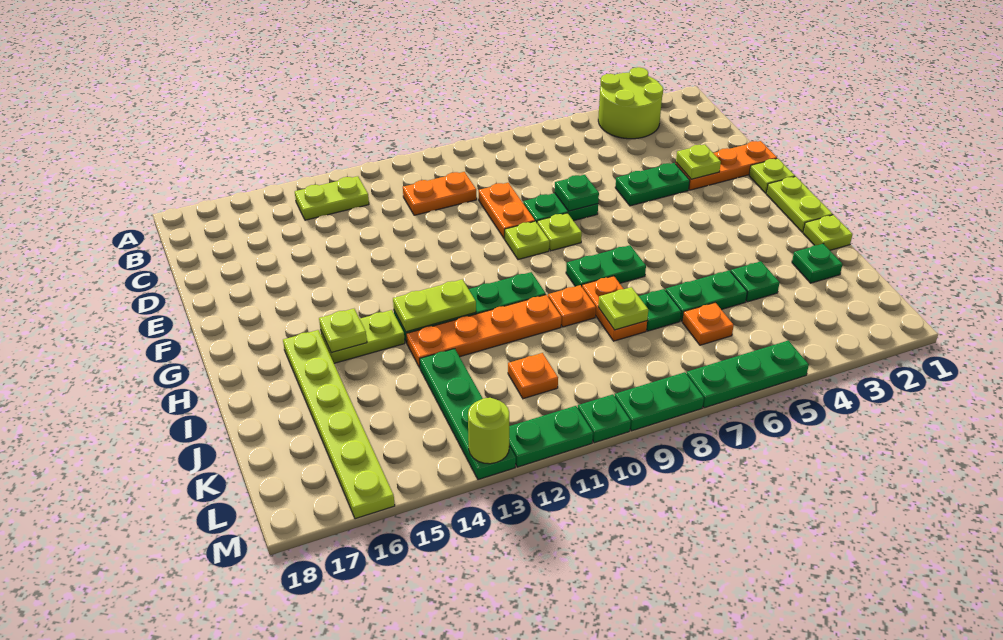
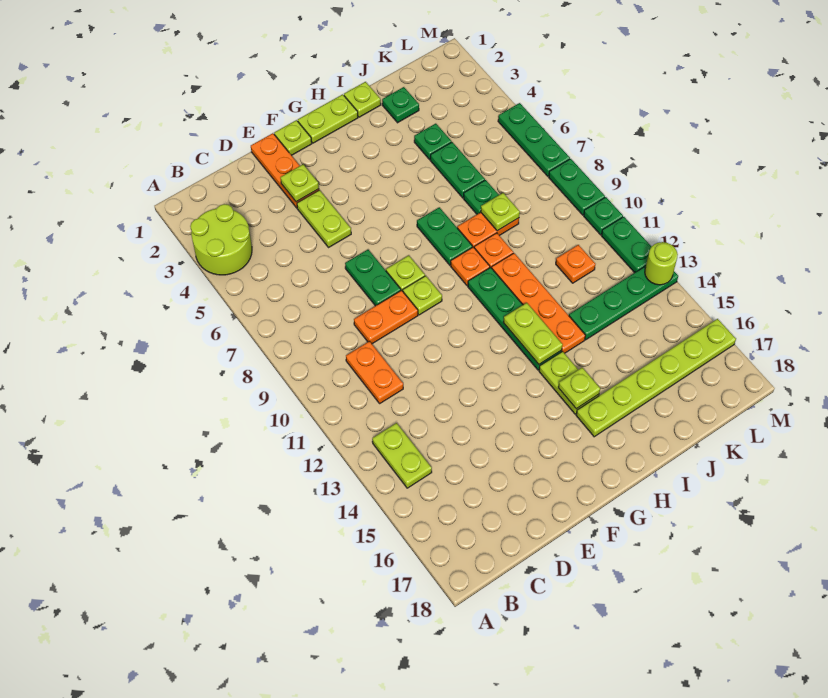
green plate E4:E5 level 1 -> lime plate E4:E5 level 1
green plate E7 level 2 -> none
orange plate K6 level 1 -> orange plate H9 level 1

